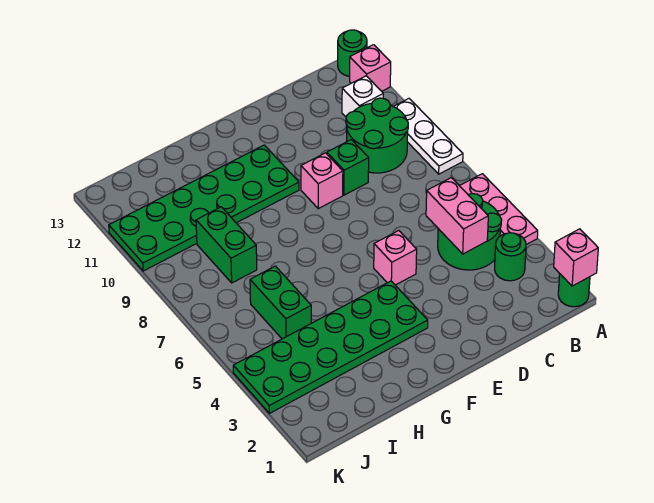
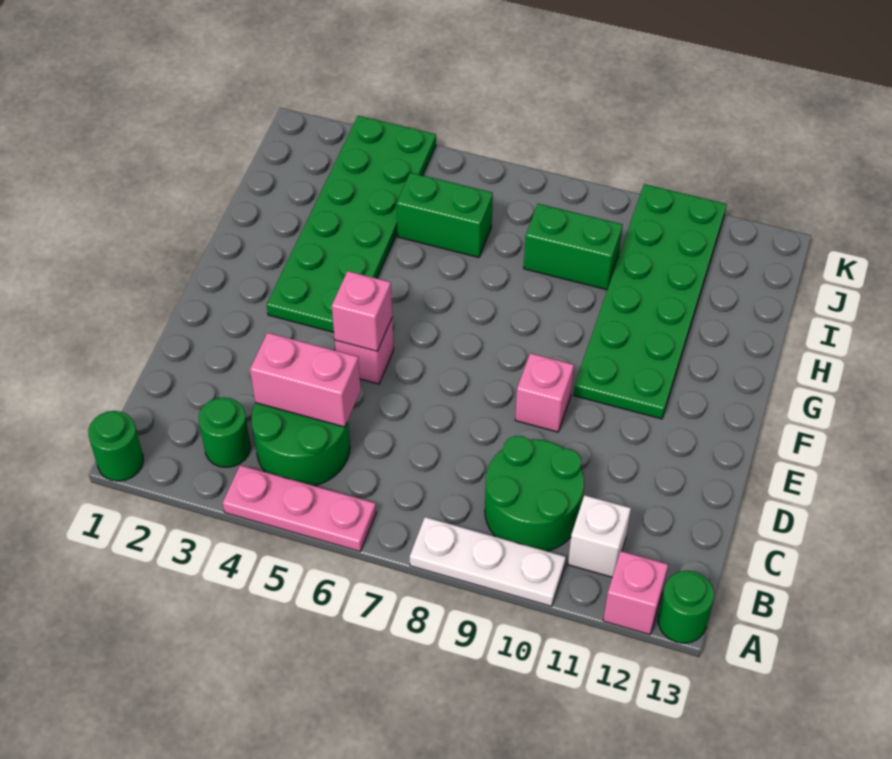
pink brick A1 level 2 -> pink brick E5 level 2
green brick D9 level 1 -> none

